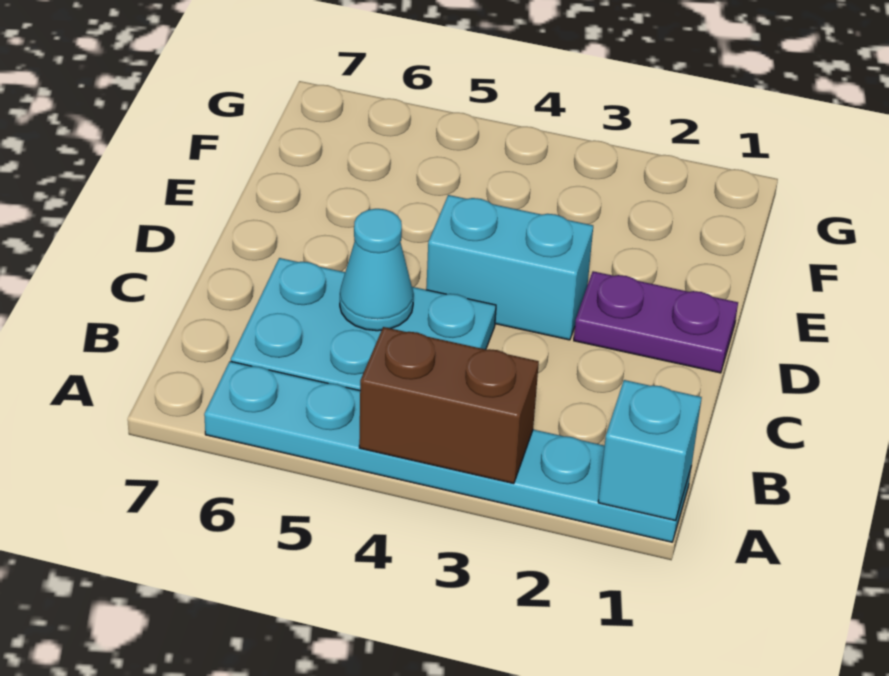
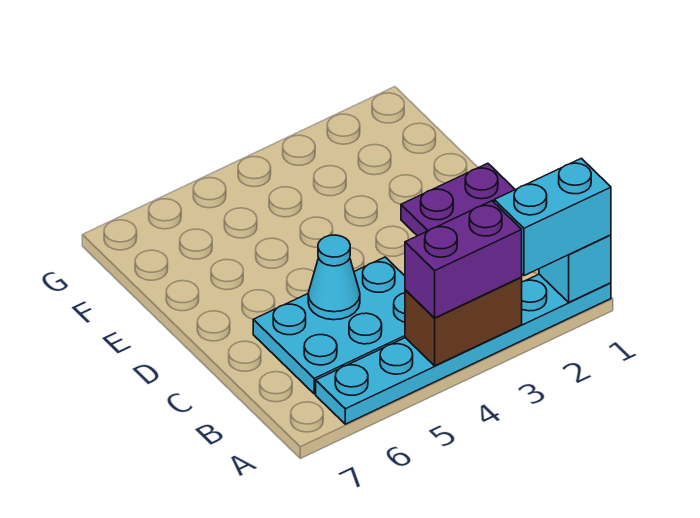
none -> purple brick A3:A4 level 3
cyan brick D3:D4 level 1 -> cyan brick A1:A2 level 3

